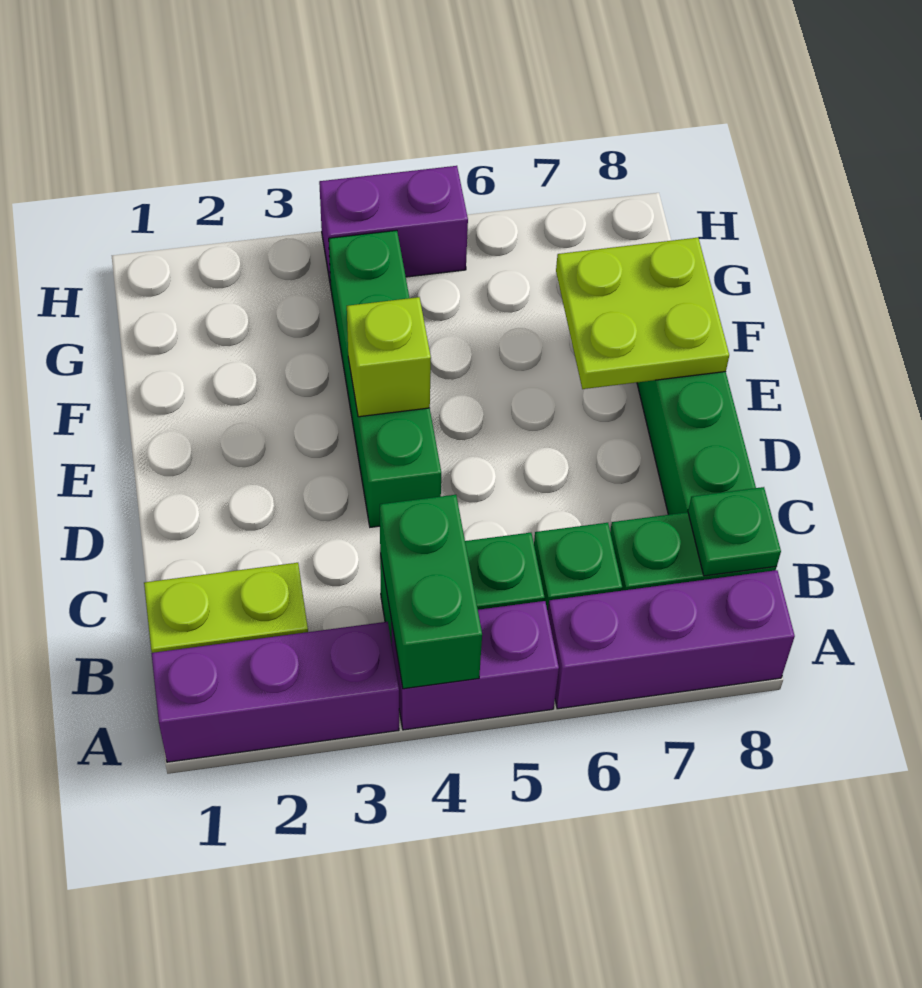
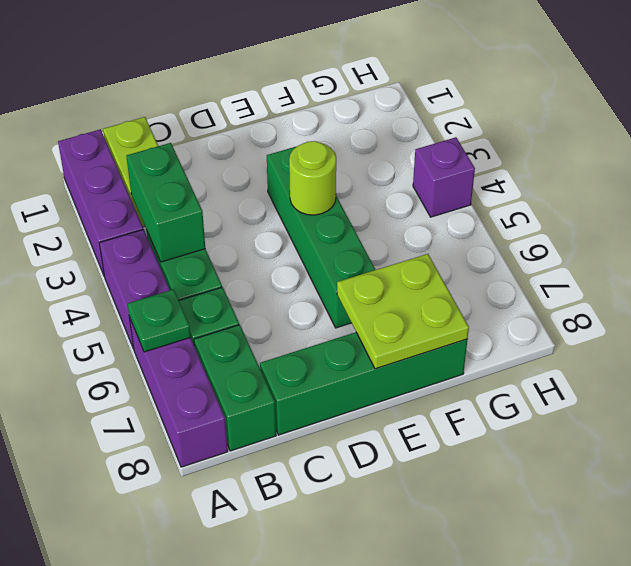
green brick A4:B4 level 2 -> green brick B3:B4 level 2
green plate B8 level 2 -> green plate A6 level 2
green brick D4:G4 level 1 -> green brick E3:E6 level 1
lime brick E4 level 2 -> lime round brick E4 level 2
purple brick H4:H5 level 1 -> purple brick H4 level 1

